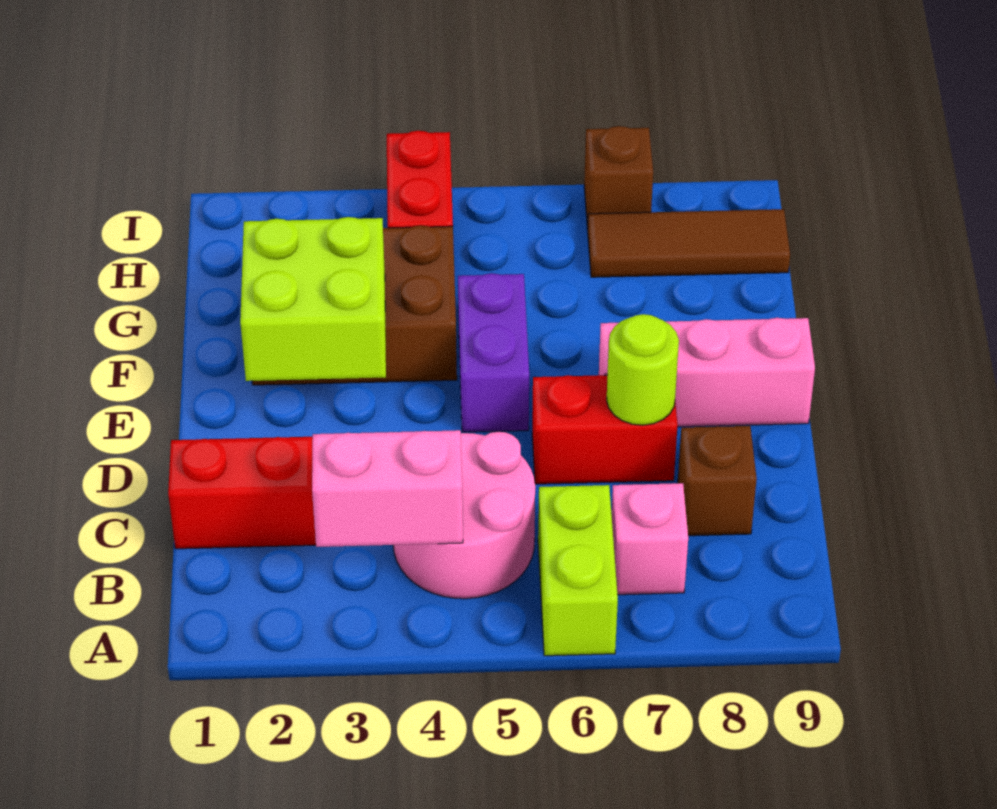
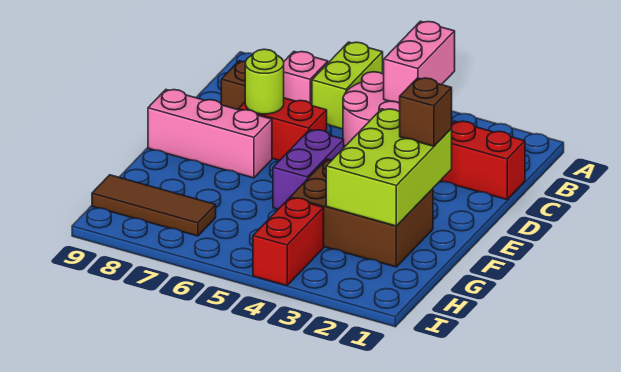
pink brick B3:B4 level 2 -> pink brick A4:B4 level 2
lime brick E2:F3 level 2 -> lime brick E2:G3 level 2
brown brick I7 level 1 -> brown brick E2 level 3

